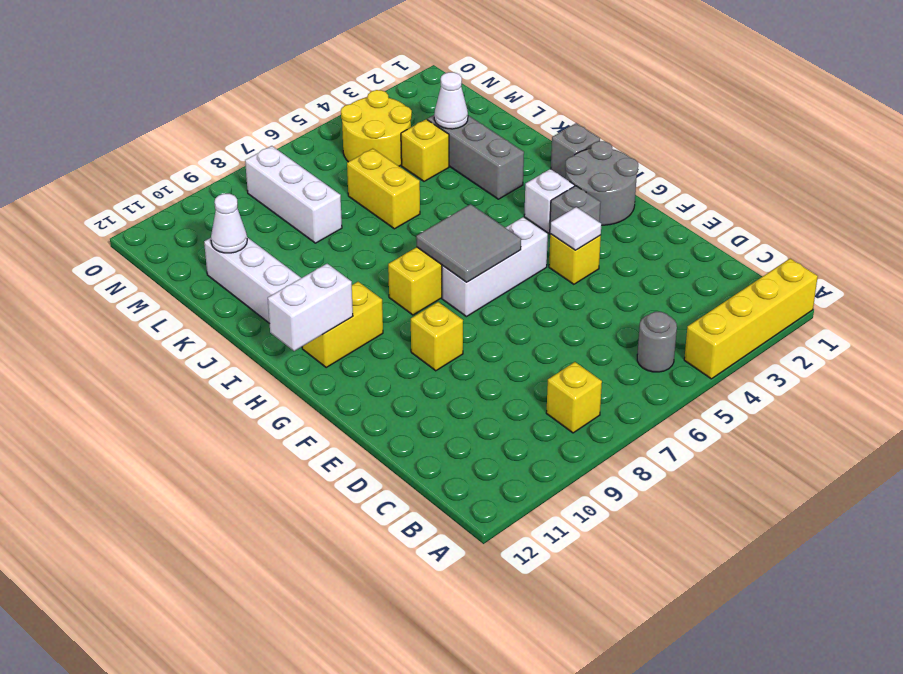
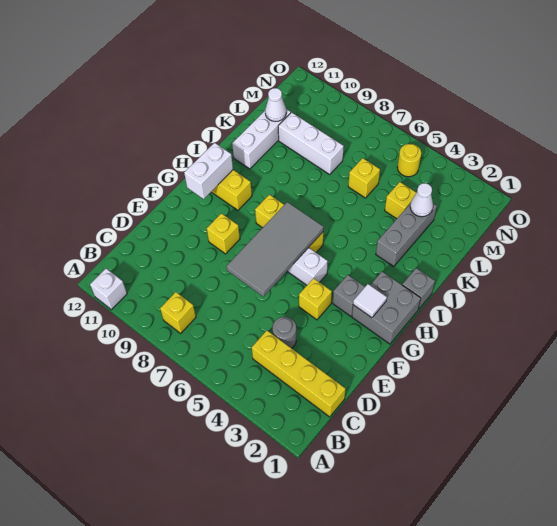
yellow brick A1:A4 level 1 -> yellow brick C1:C4 level 1
grey round brick B5 level 1 -> grey round brick D4 level 1
white tile F4 level 2 -> white tile G2 level 2
grey round brick G1:H2 level 1 -> grey brick G1:H2 level 1
grey tile G6:H7 level 2 -> grey tile E6:H7 level 2
white brick H3 level 1 -> white brick A11 level 1
white brick H11:H12 level 2 -> white brick G11:H11 level 2
yellow brick K6:L6 level 1 -> yellow brick L6 level 1
white brick L8:N8 level 1 -> white brick L8:L10 level 1
yellow round brick M4:N5 level 1 -> yellow round brick N5 level 1

